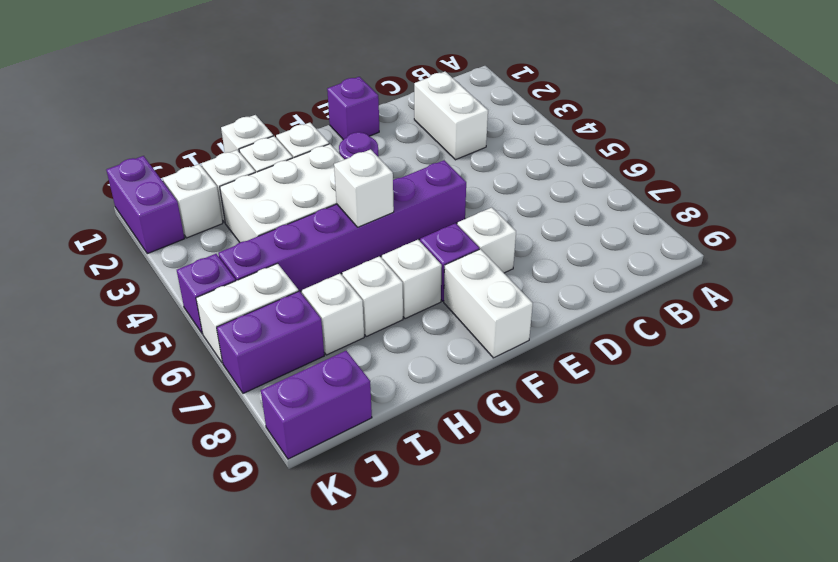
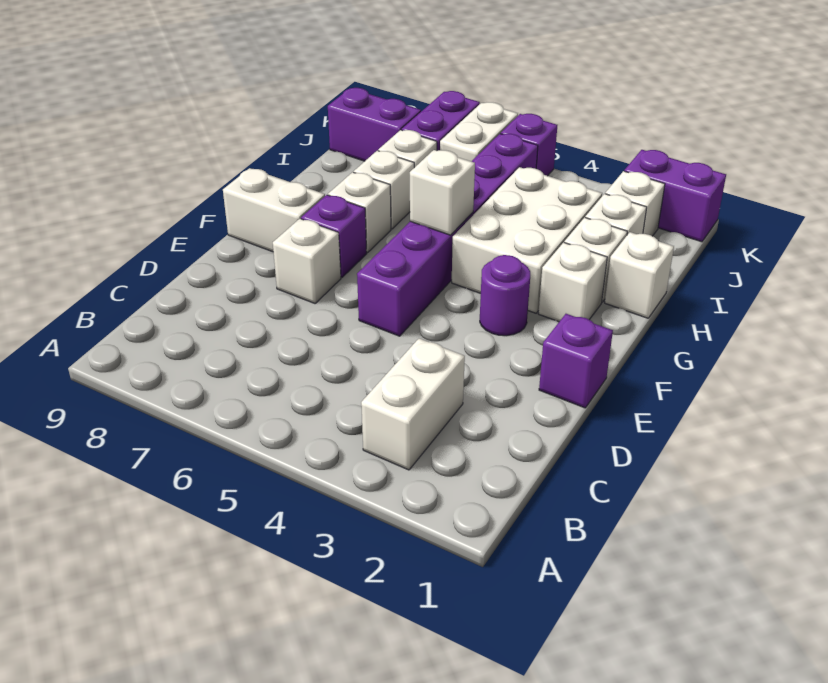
white brick C2:C3 level 1 -> white brick B3:C3 level 1
purple brick J9:K9 level 1 -> purple brick J8:J9 level 1

